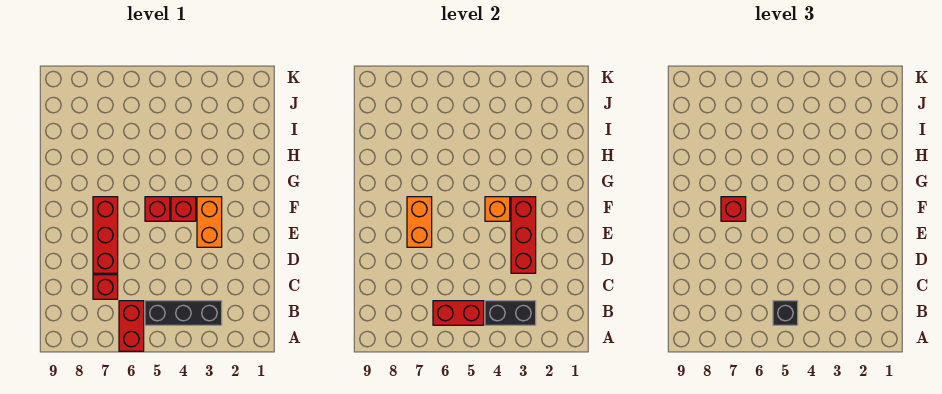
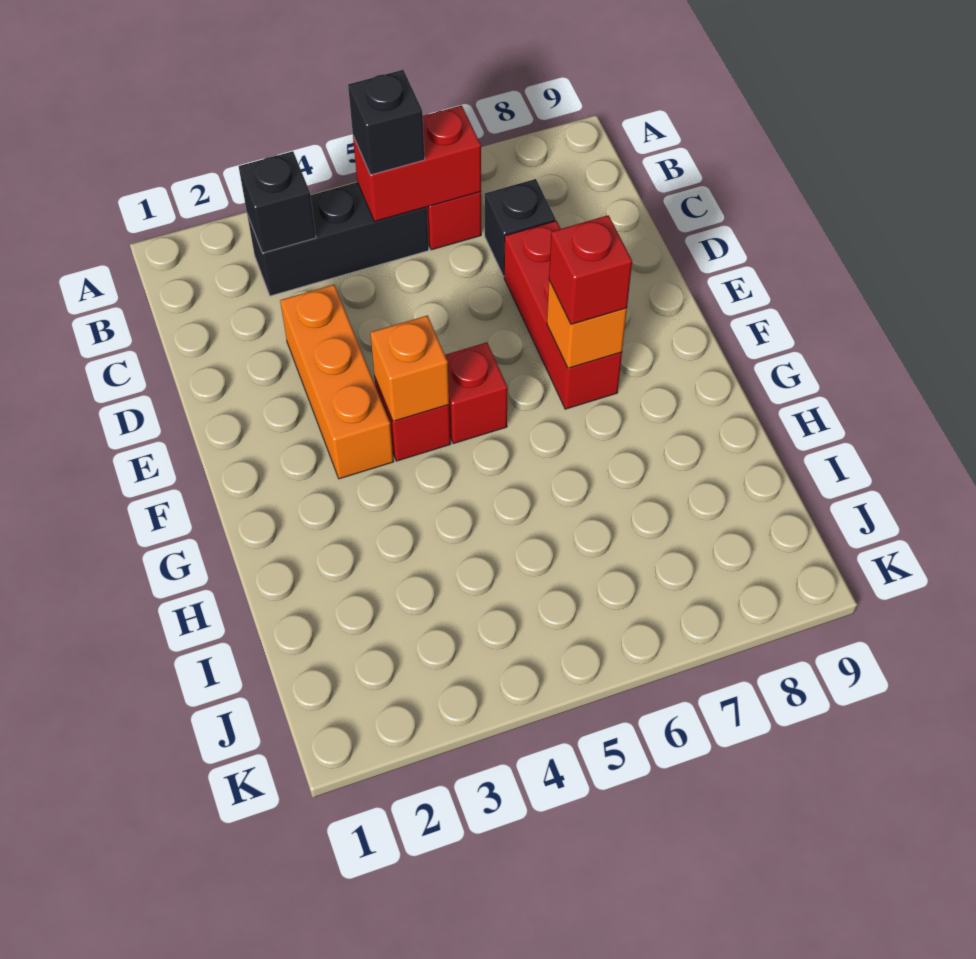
black brick B3:B4 level 2 -> black brick B3 level 2
red brick C7 level 1 -> black brick C7 level 1
red brick D3:F3 level 2 -> none
orange brick E3:F3 level 1 -> orange brick D3:F3 level 1
orange brick E7:F7 level 2 -> orange brick F7 level 2

